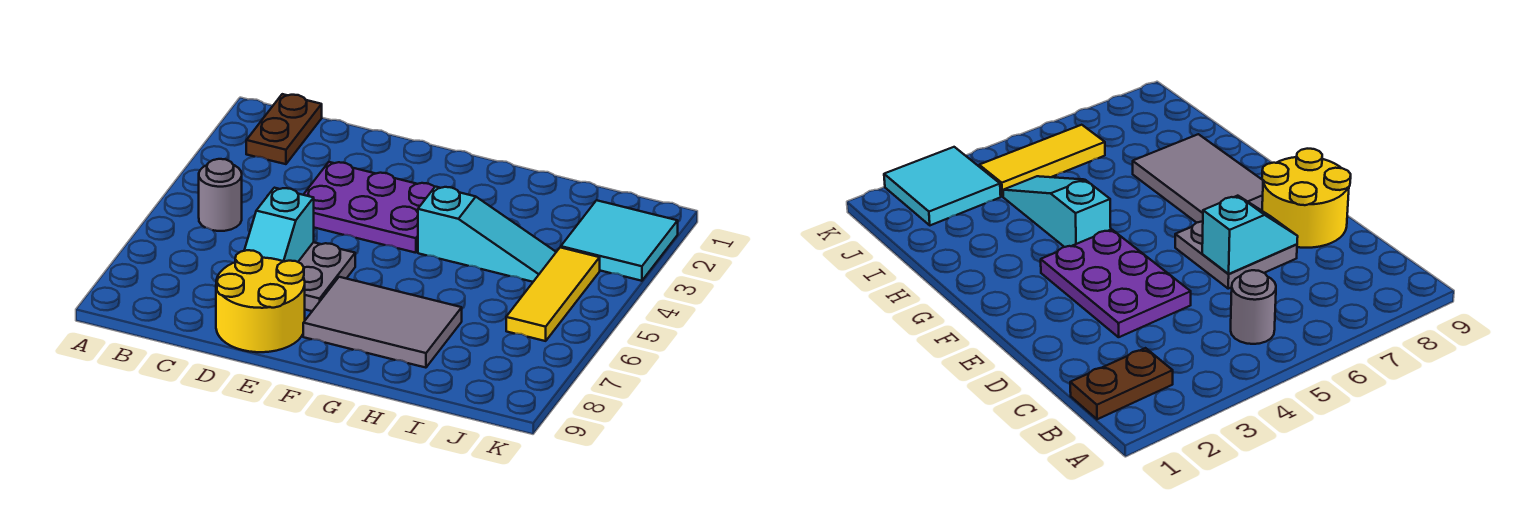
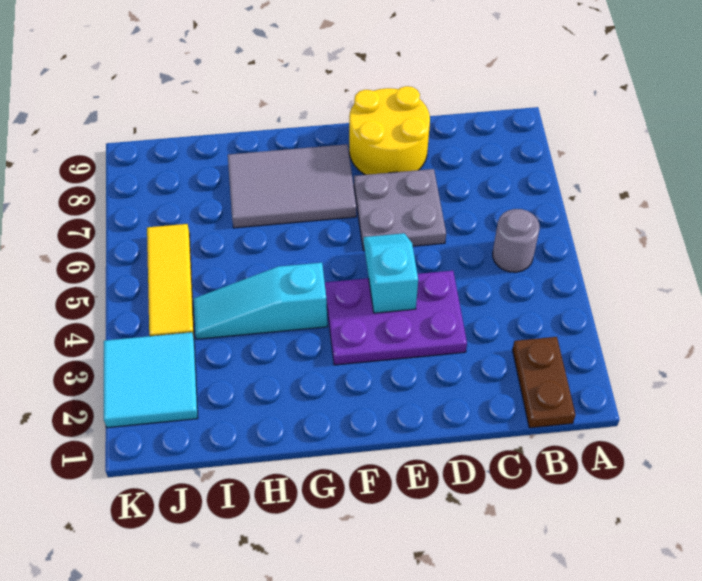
cyan slope D6:D7 level 2 top 6 -> cyan slope E4:E5 level 2 top 4

